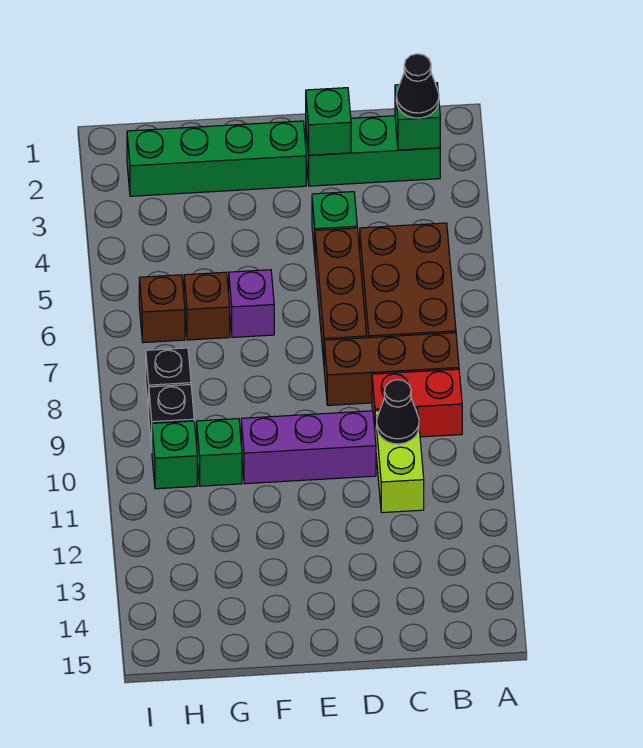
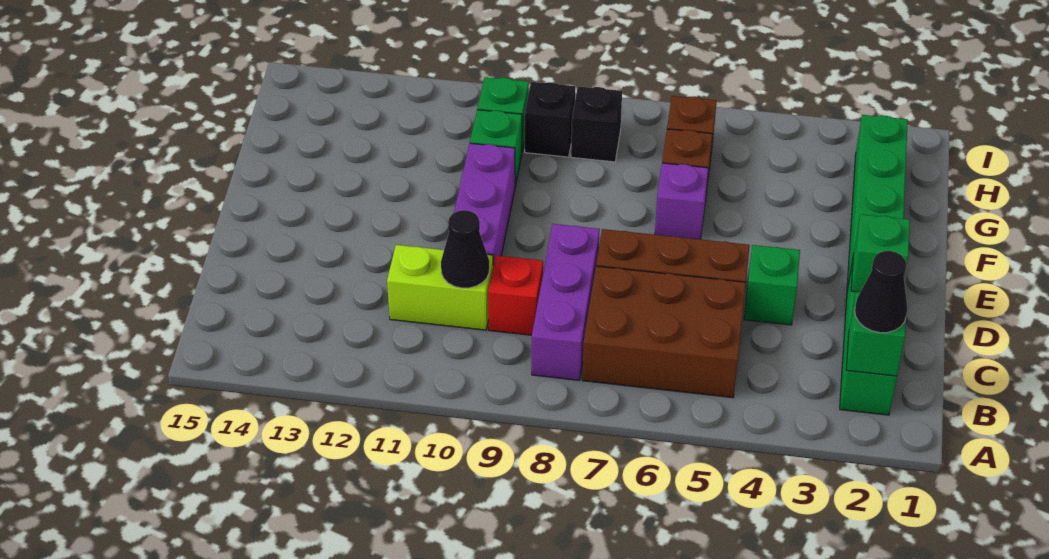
brown brick B8:D8 level 1 -> purple brick B8:D8 level 1
red brick B9:C9 level 1 -> red brick C9 level 1

